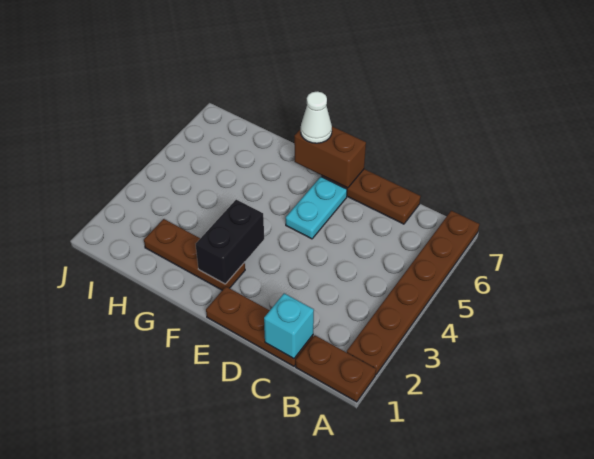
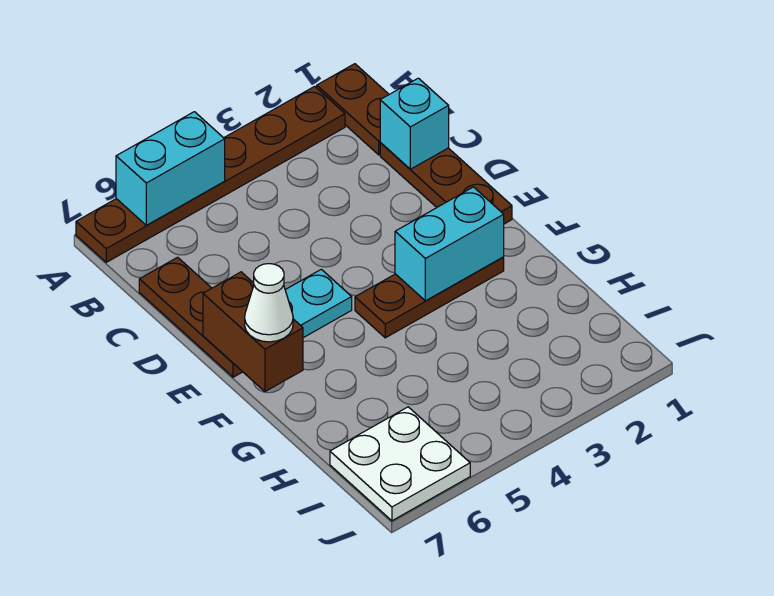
none -> cyan brick A5:A6 level 2
brown plate F2:H2 level 1 -> brown plate F2:F4 level 1
black brick F2:F3 level 2 -> cyan brick F2:F3 level 2
none -> white plate I6:J7 level 1

